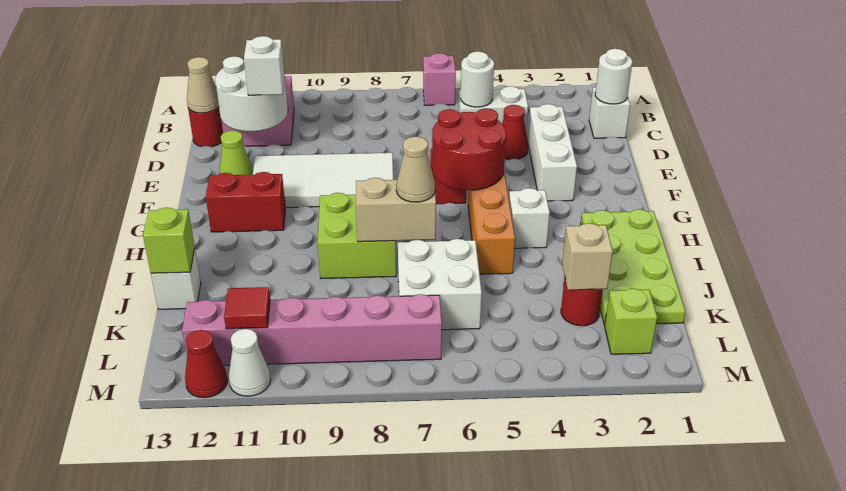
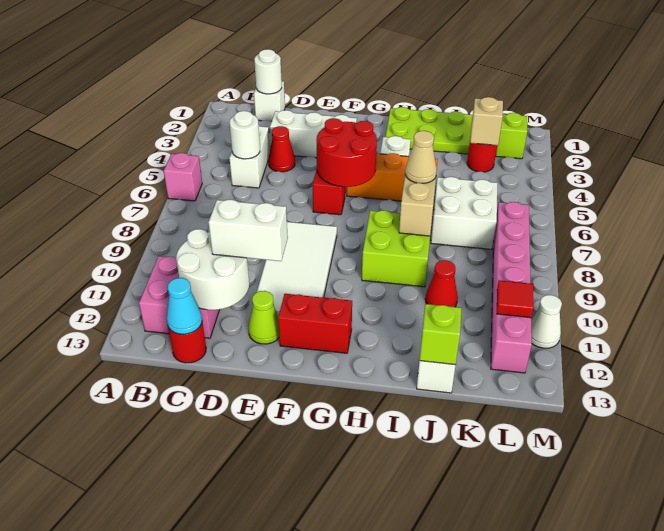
tan cone C13 level 2 -> cyan cone C13 level 2
white brick D11 level 3 -> white brick D11:E11 level 3
red brick G11:G12 level 1 -> red brick F12:G12 level 1
red cone M12 level 1 -> red cone J10 level 1

